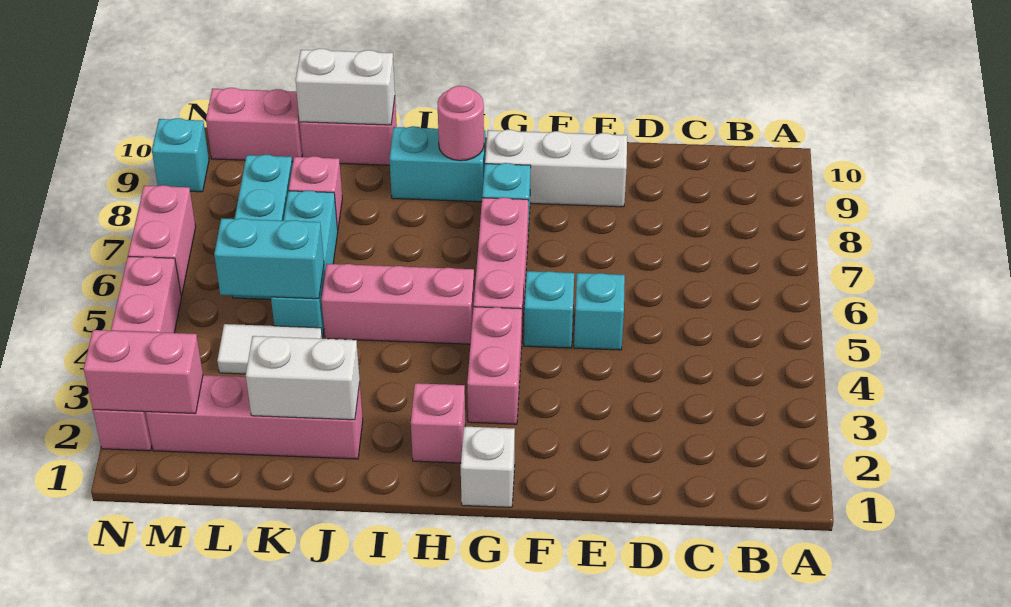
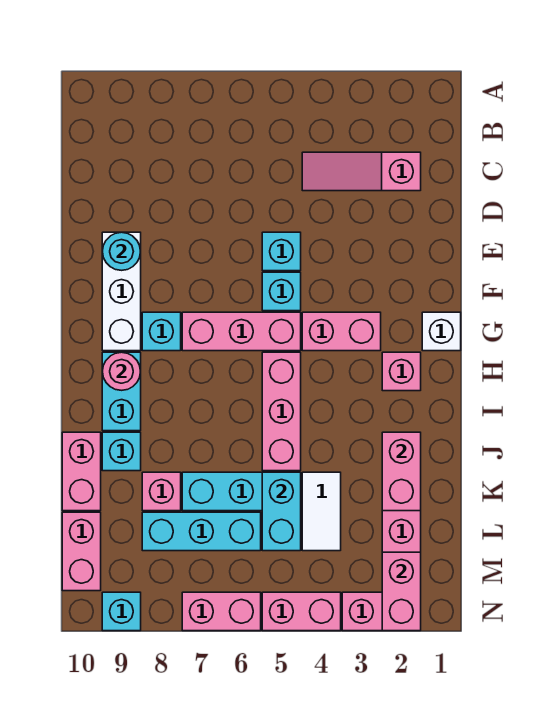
none -> pink slope C2:C4 level 1 top 2
none -> cyan round brick E9 level 2
white brick J2:K2 level 2 -> pink brick J2:K2 level 2
none -> cyan brick J9 level 1
white brick J10:K10 level 2 -> none

